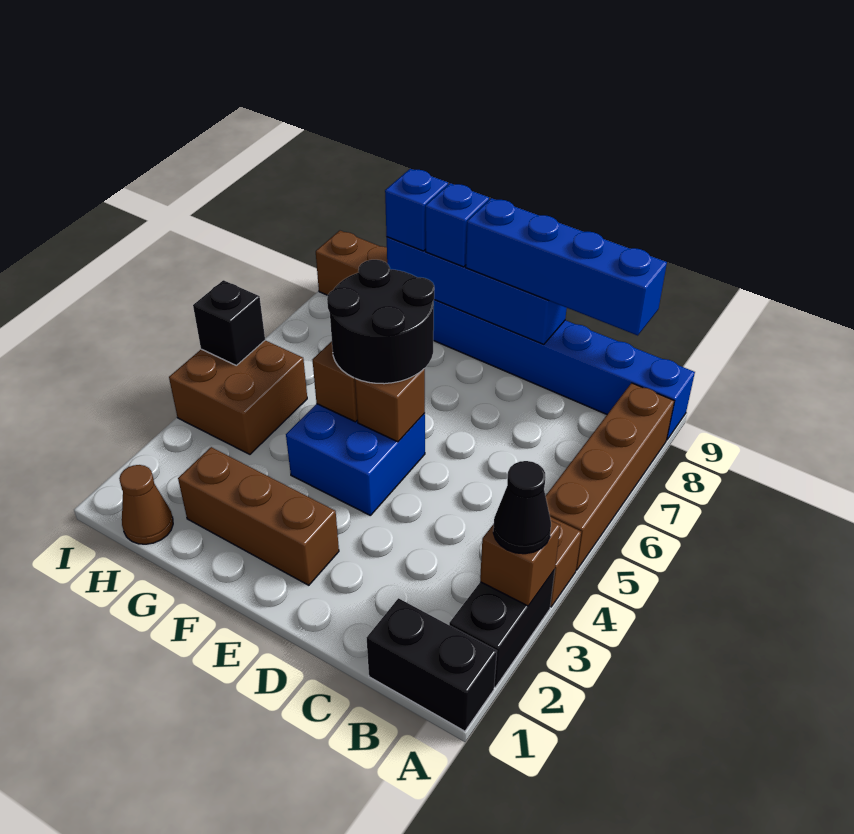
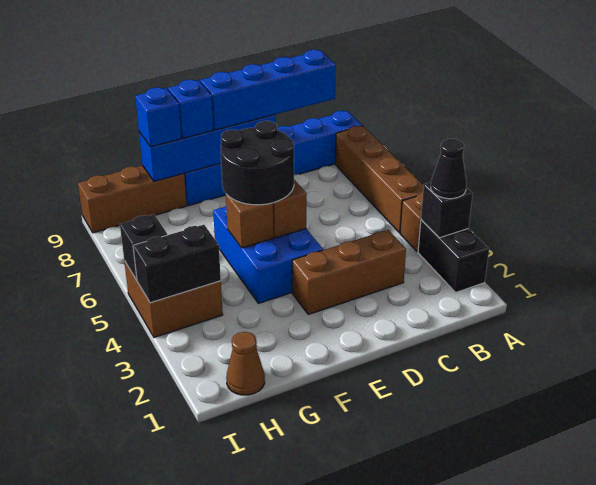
black brick A1:B1 level 1 -> black brick H4:I4 level 2
brown brick A3 level 2 -> black brick A3 level 2
brown brick E2:G2 level 1 -> brown brick C3:E3 level 1
blue brick E4:F5 level 1 -> blue brick E4:F6 level 1

